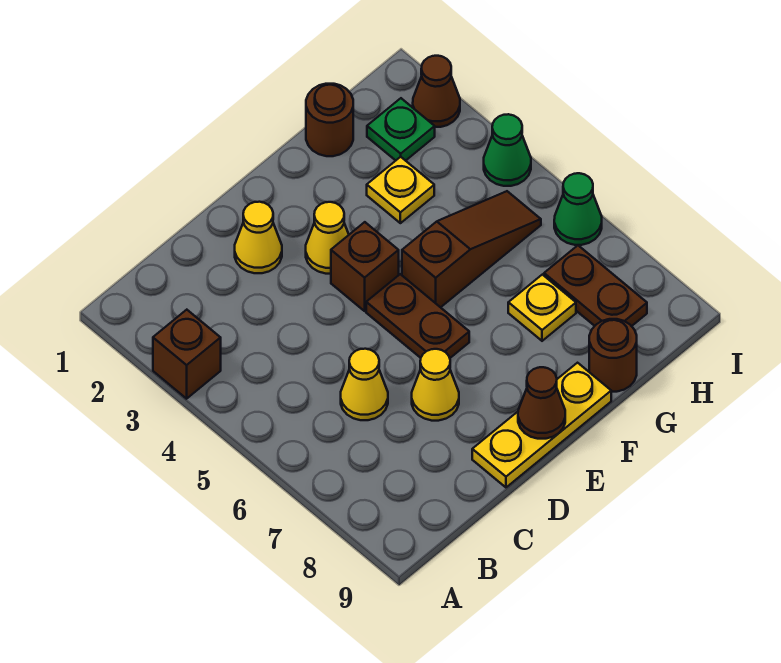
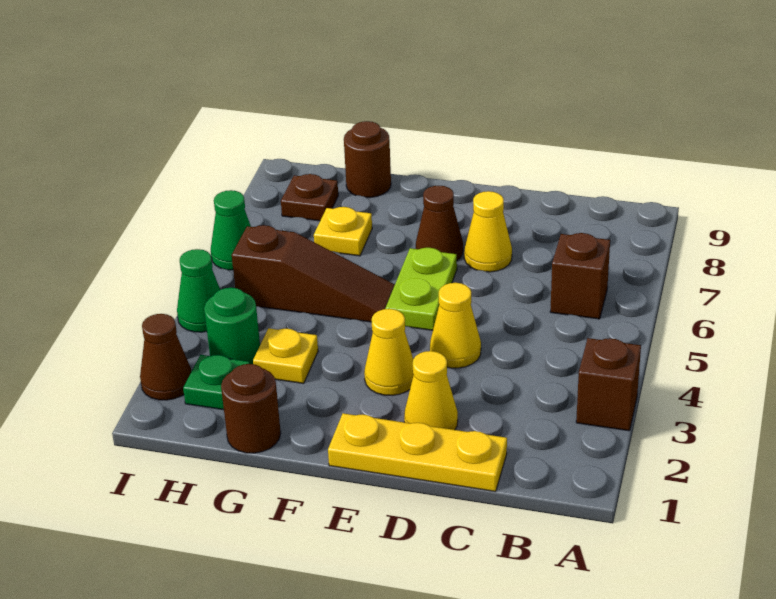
yellow cone C6 level 1 -> yellow cone D4 level 1
yellow plate D9:F9 level 1 -> yellow plate C1:E1 level 1
brown brick E4 level 1 -> brown brick B6 level 1
brown plate E5:E6 level 1 -> lime plate E5:E6 level 1
brown cone E9 level 2 -> brown cone E7 level 1
brown slope F5:H5 level 1 top F -> brown slope F5:H5 level 1 top H
none -> green round brick H3 level 1
brown plate H7:H8 level 1 -> brown plate H8 level 1

